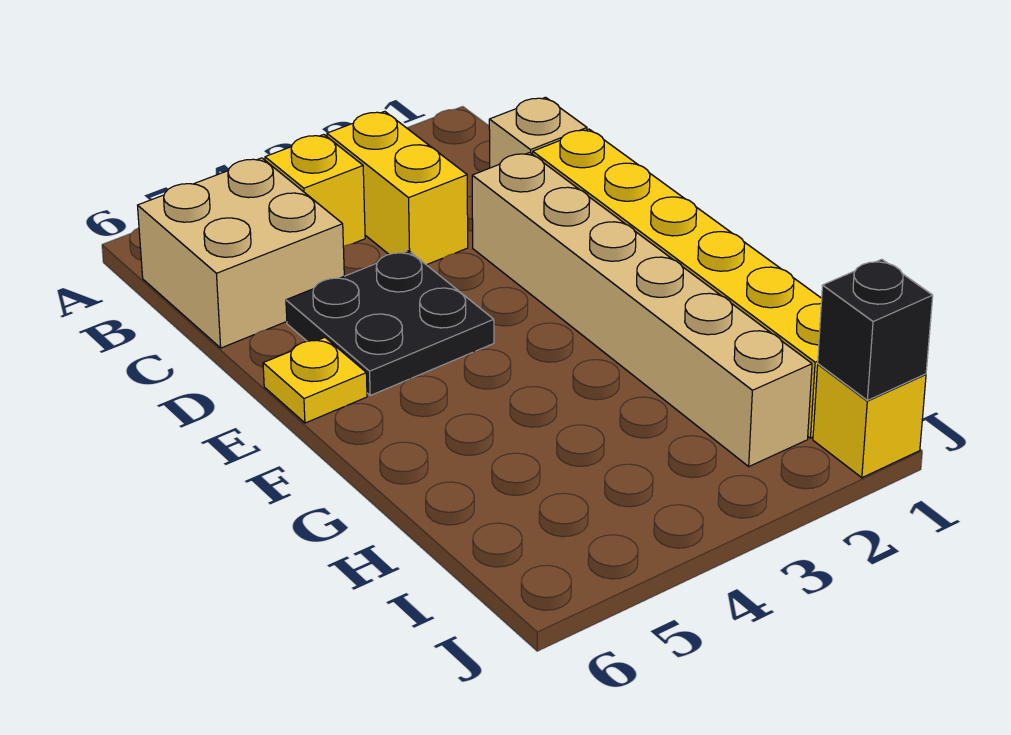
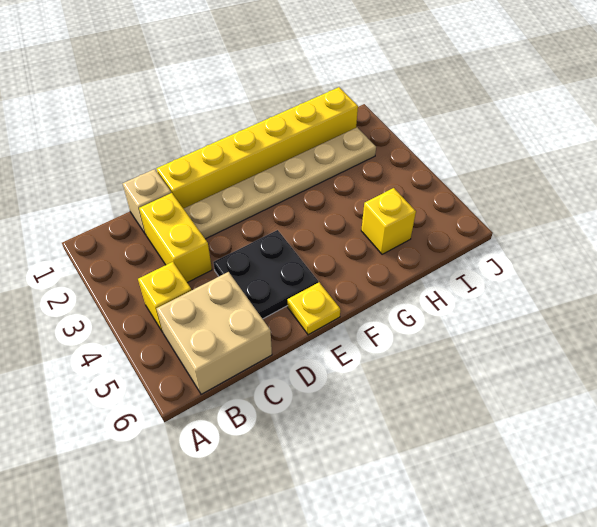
yellow brick B3:C3 level 1 -> yellow brick C2:C3 level 1
tan brick D2:I2 level 1 -> tan plate D2:I2 level 1
yellow brick J1 level 1 -> yellow brick H5 level 1
black brick J1 level 2 -> none

